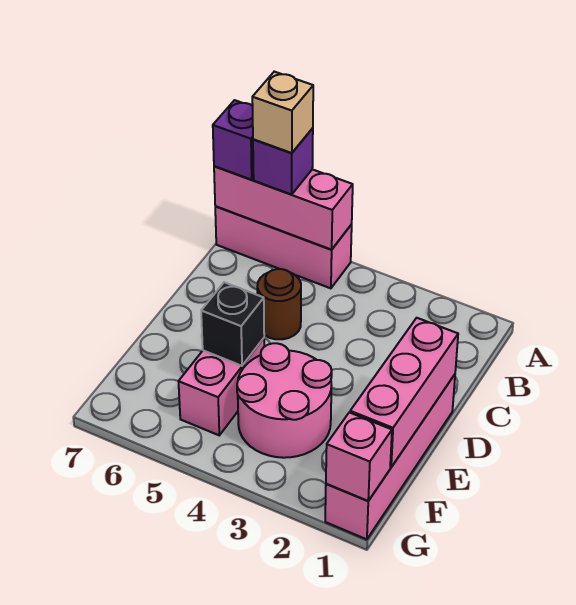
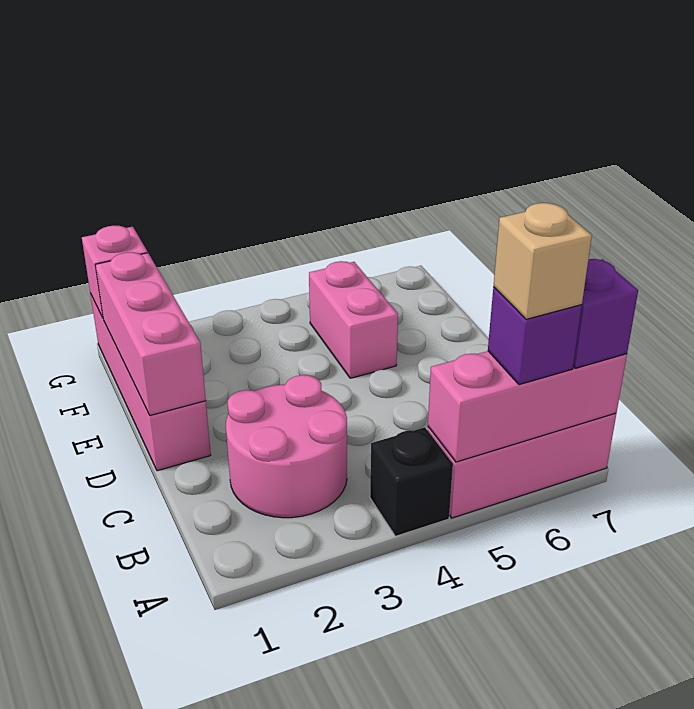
brown round brick C5 level 1 -> none
pink round brick E3:F4 level 1 -> pink round brick B2:C3 level 1
black brick E5 level 2 -> black brick A4 level 1

